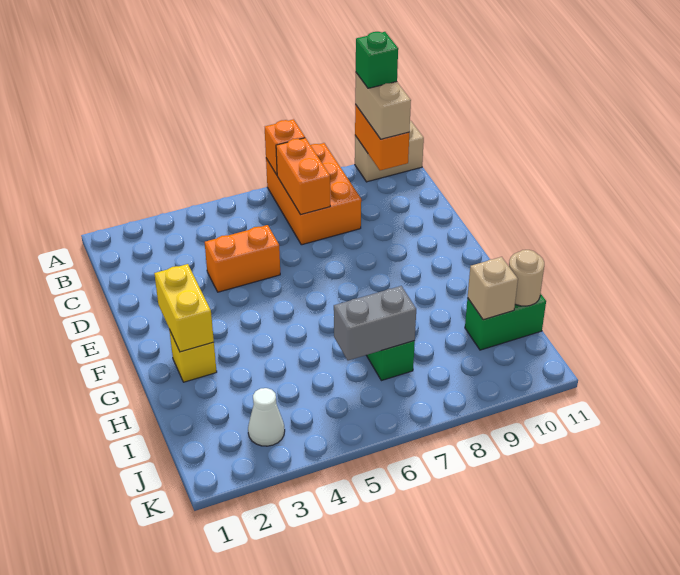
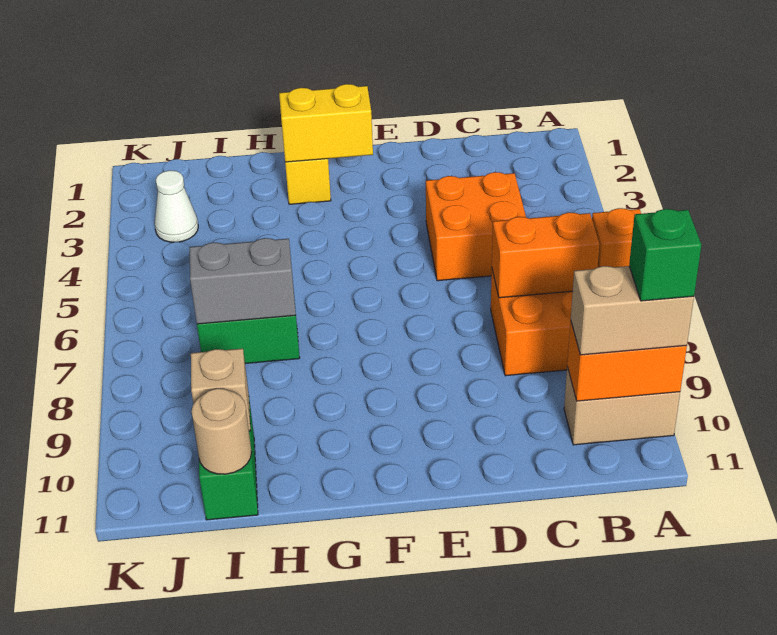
tan brick A10:A11 level 1 -> tan brick A10:B10 level 1
orange brick D4:D5 level 1 -> orange brick C4:D5 level 1
grey brick I6:I7 level 2 -> grey brick H7:I7 level 2

